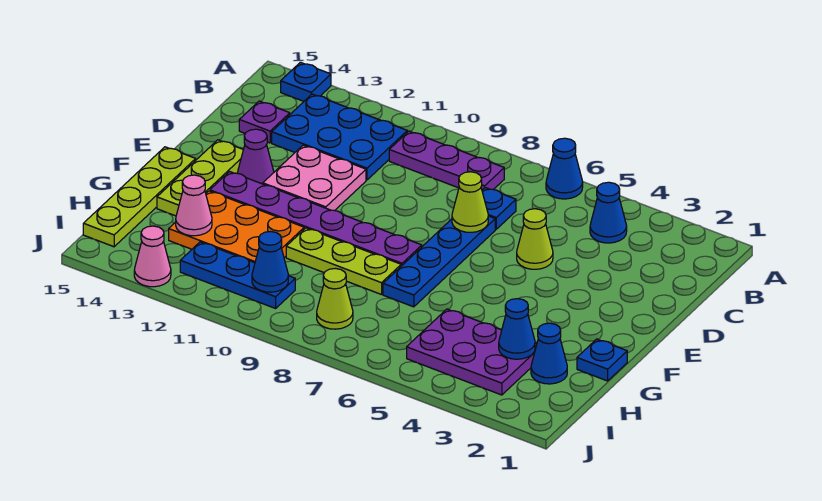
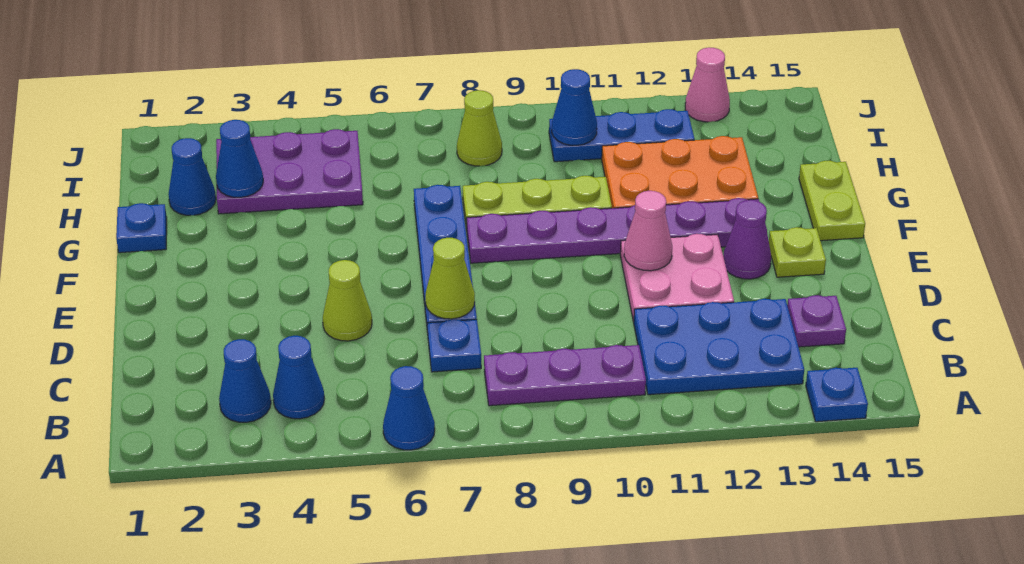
none -> blue cone B3 level 1
lime plate E14:G14 level 1 -> lime plate E14 level 1
lime plate F15:I15 level 1 -> lime plate F15:G15 level 1
pink cone H13 level 2 -> pink cone E11 level 2

